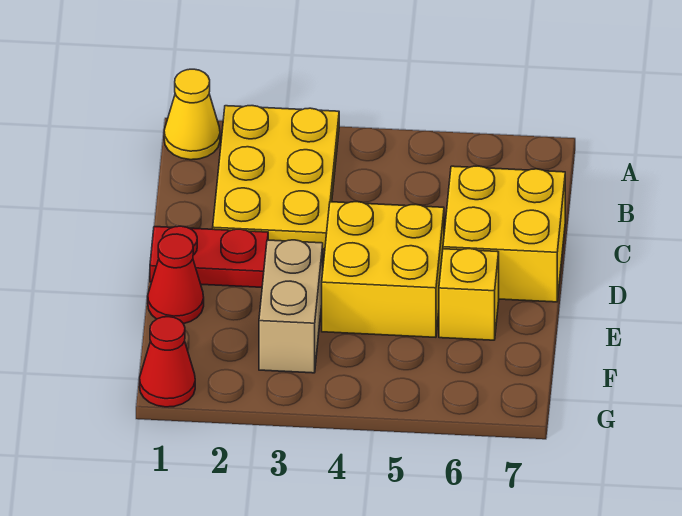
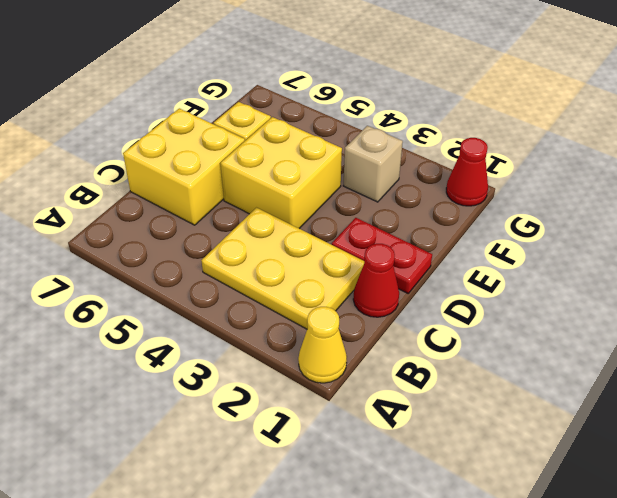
yellow plate A2:C3 level 1 -> yellow plate B2:C4 level 1
red cone E1 level 1 -> red cone C1 level 1
tan brick E3:F3 level 1 -> tan brick F3 level 1

